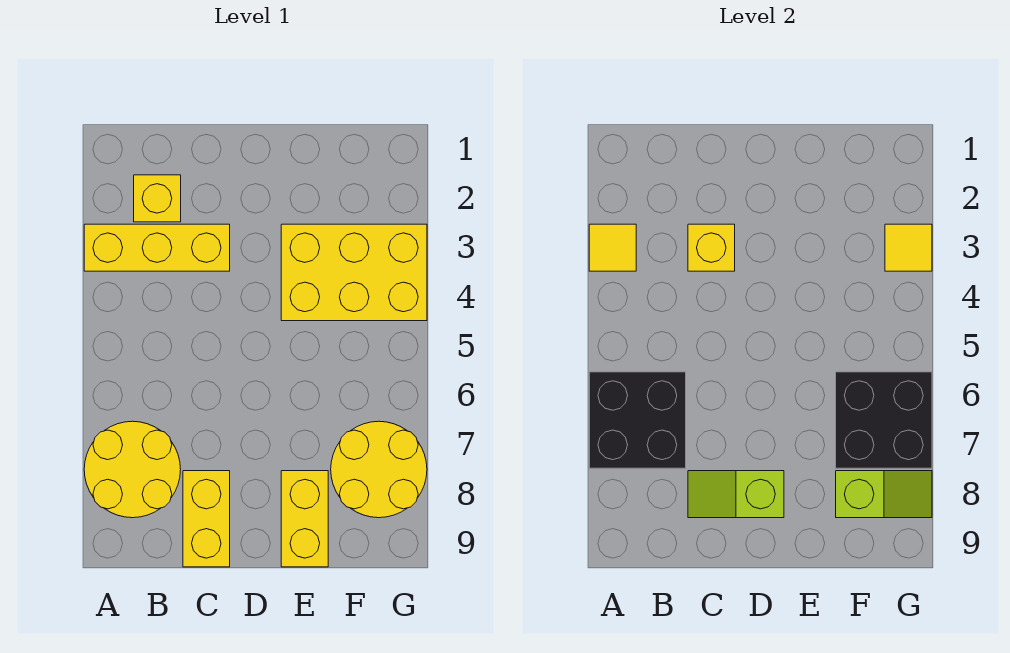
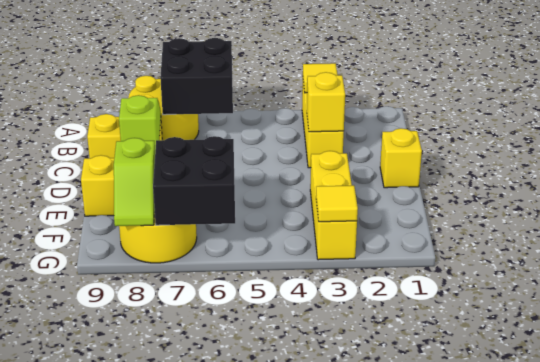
yellow brick B2 level 1 -> yellow brick D1 level 1
yellow brick E3:G4 level 1 -> yellow brick E3:G3 level 1

